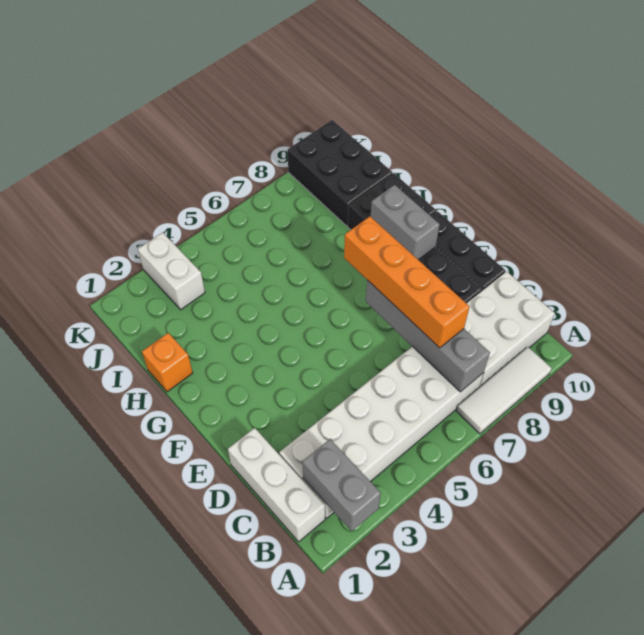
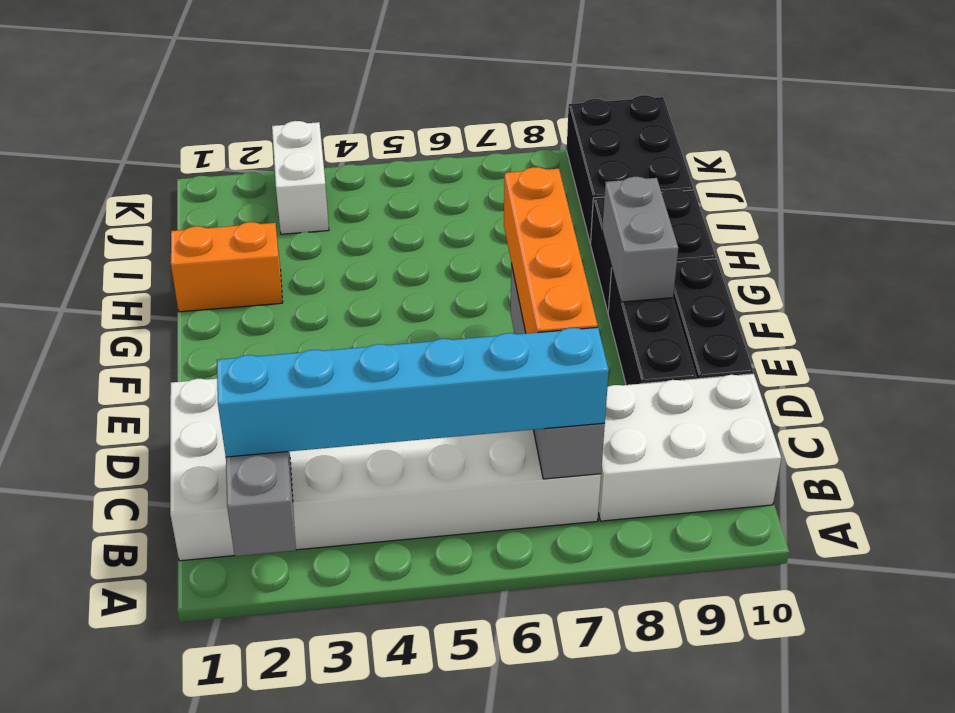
white tile A7:A9 level 1 -> none
none -> cyan brick B2:B7 level 3
orange brick H1 level 1 -> orange brick H1:H2 level 1

